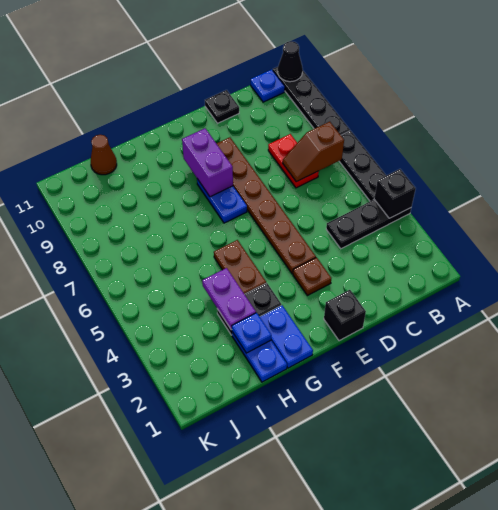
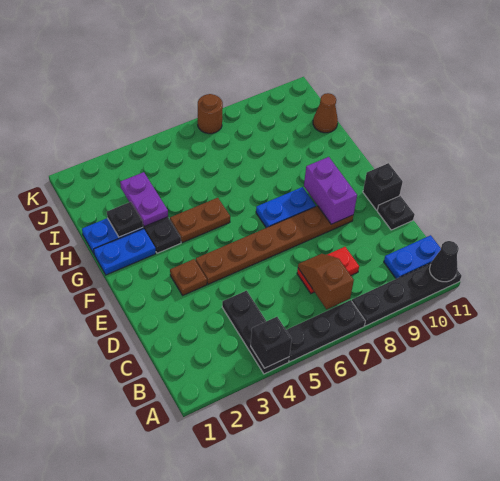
blue plate B11 level 1 -> blue plate B10:B11 level 1
black brick E1 level 1 -> black brick E11 level 1
purple brick F8:F9 level 2 -> purple brick E9:F9 level 2
blue plate H2 level 2 -> black plate H2 level 2
purple plate H3:H4 level 2 -> purple plate H3:I3 level 2
none -> brown round brick K7 level 1

